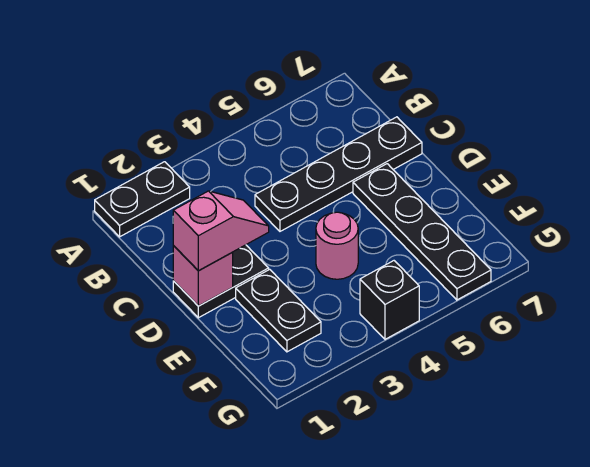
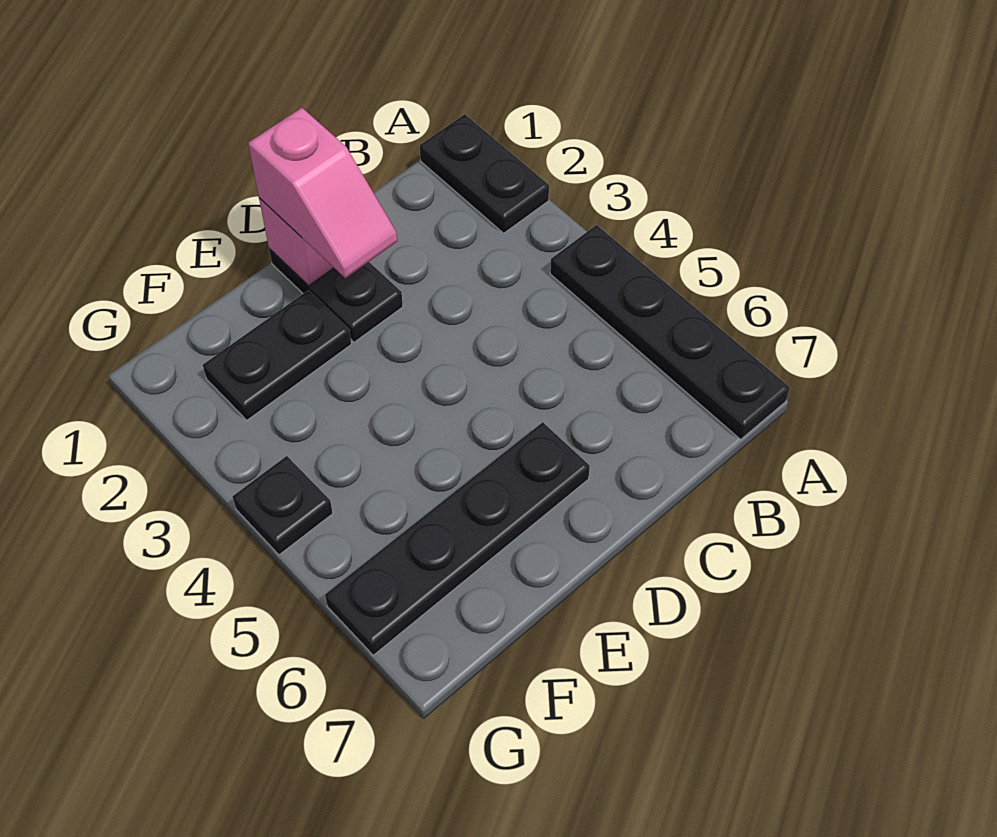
black plate C4:C7 level 1 -> black plate A4:A7 level 1
pink round brick E4 level 1 -> none
black brick G4 level 1 -> black plate G4 level 1

